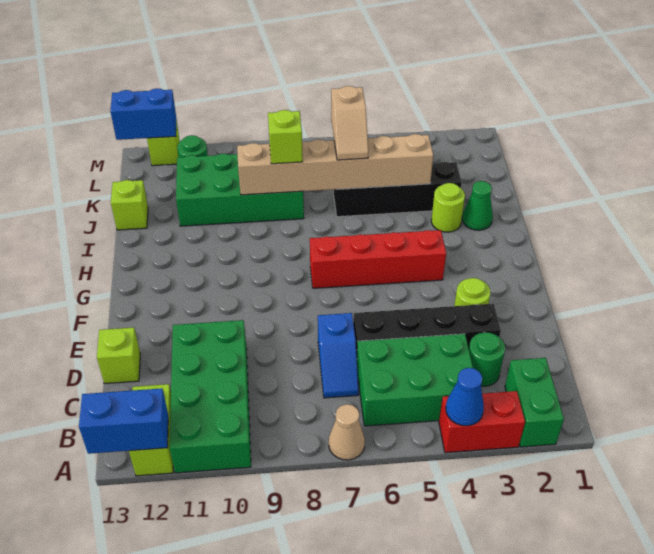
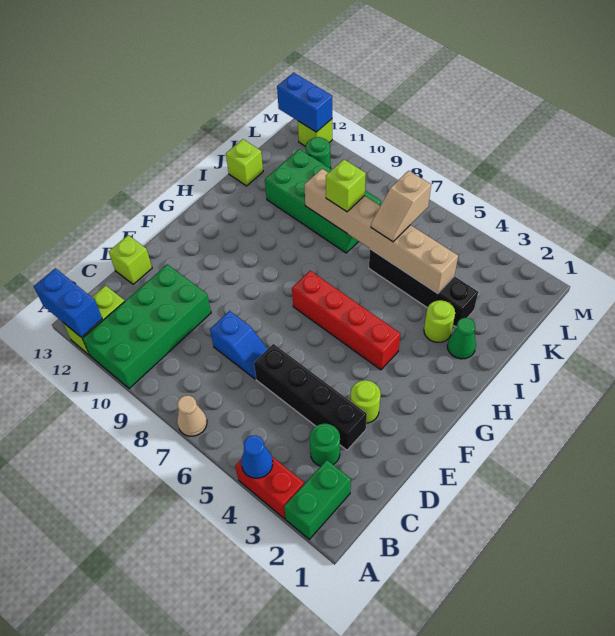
green brick B4:C6 level 1 -> none
blue slope C7:D7 level 1 top D -> blue slope D7:D8 level 1 top 8

